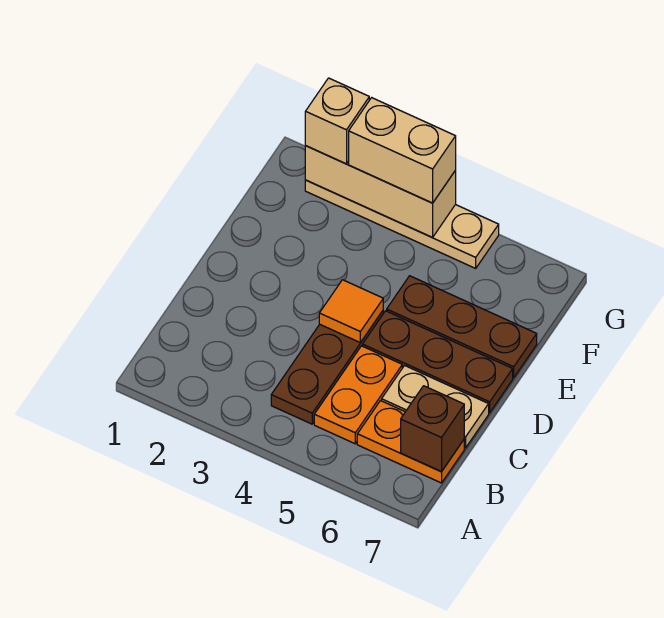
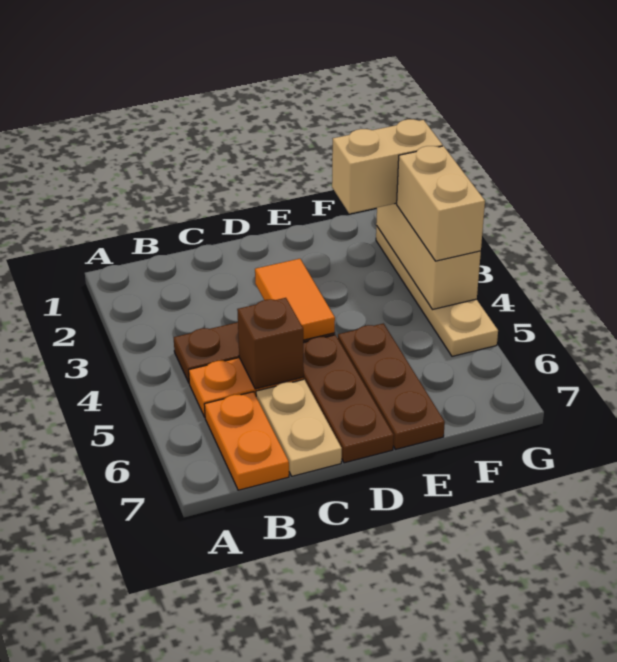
brown brick B7 level 2 -> brown brick C5 level 2
orange tile D4 level 2 -> orange tile D3:D4 level 2
tan brick G2 level 3 -> tan brick F2:G2 level 3

